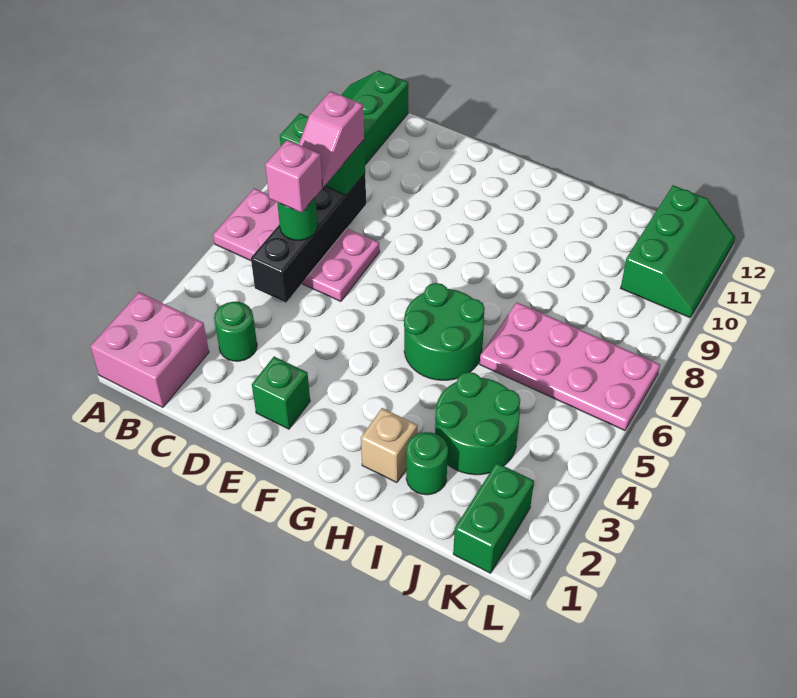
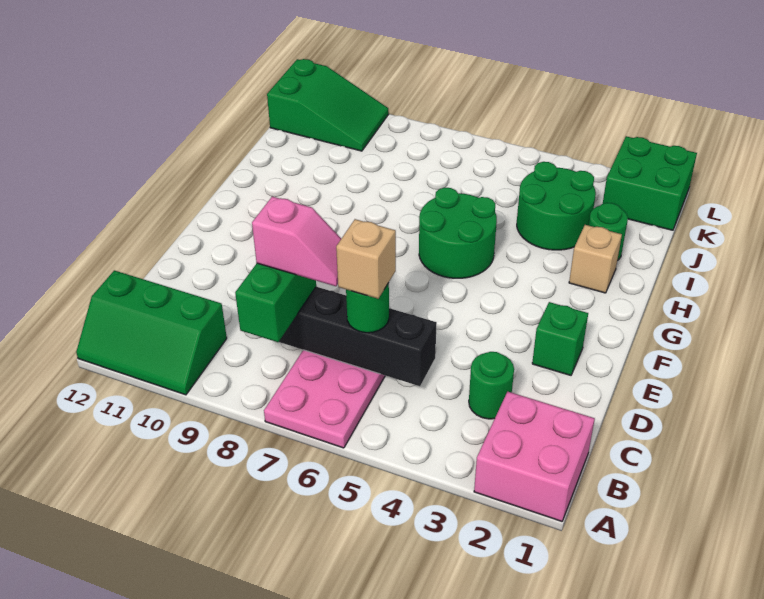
pink brick C6 level 4 -> tan brick C6 level 4
pink plate I6:L7 level 1 -> none
green brick K1:K2 level 1 -> green brick K1:L2 level 1
green slope K10:L12 level 1 top K -> green slope K10:L12 level 1 top 12

